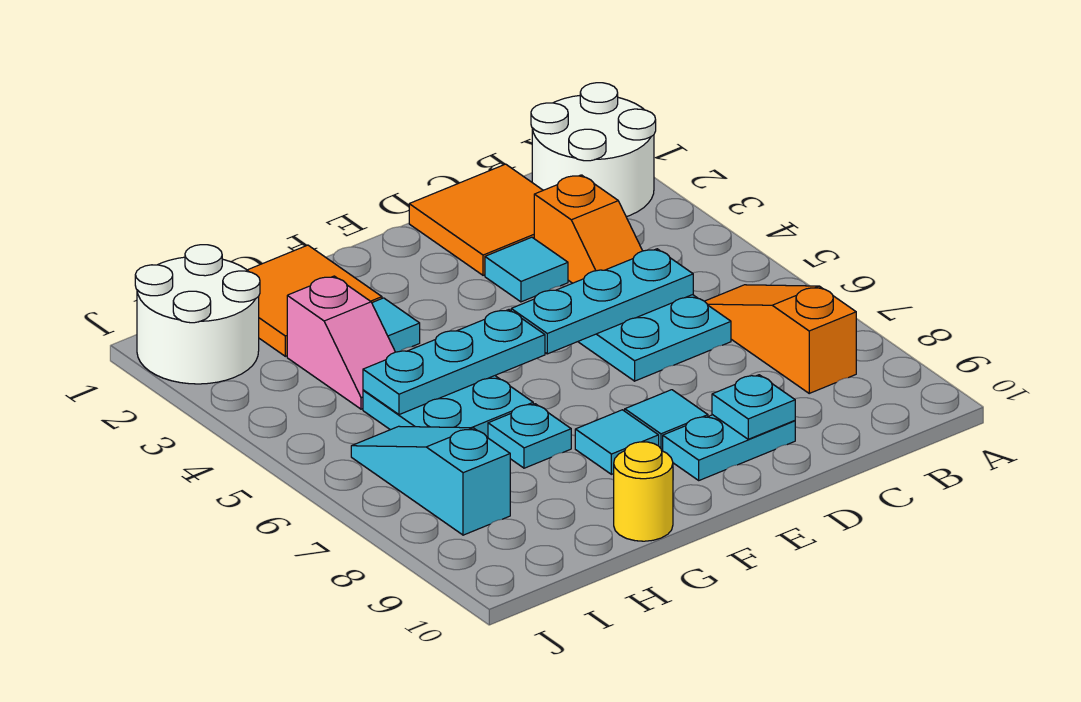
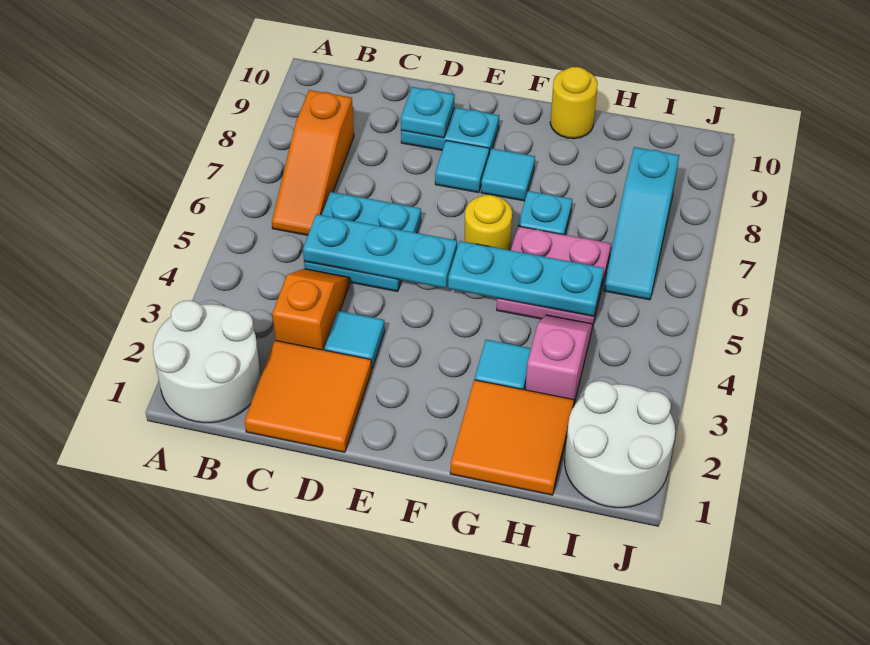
none -> yellow round brick F6 level 1
cyan plate G5:H6 level 1 -> pink plate G5:H6 level 1

